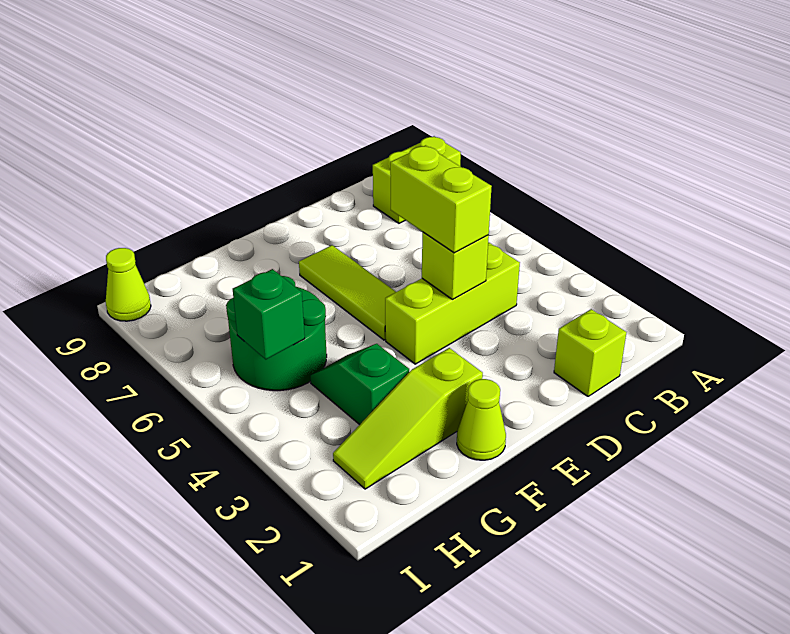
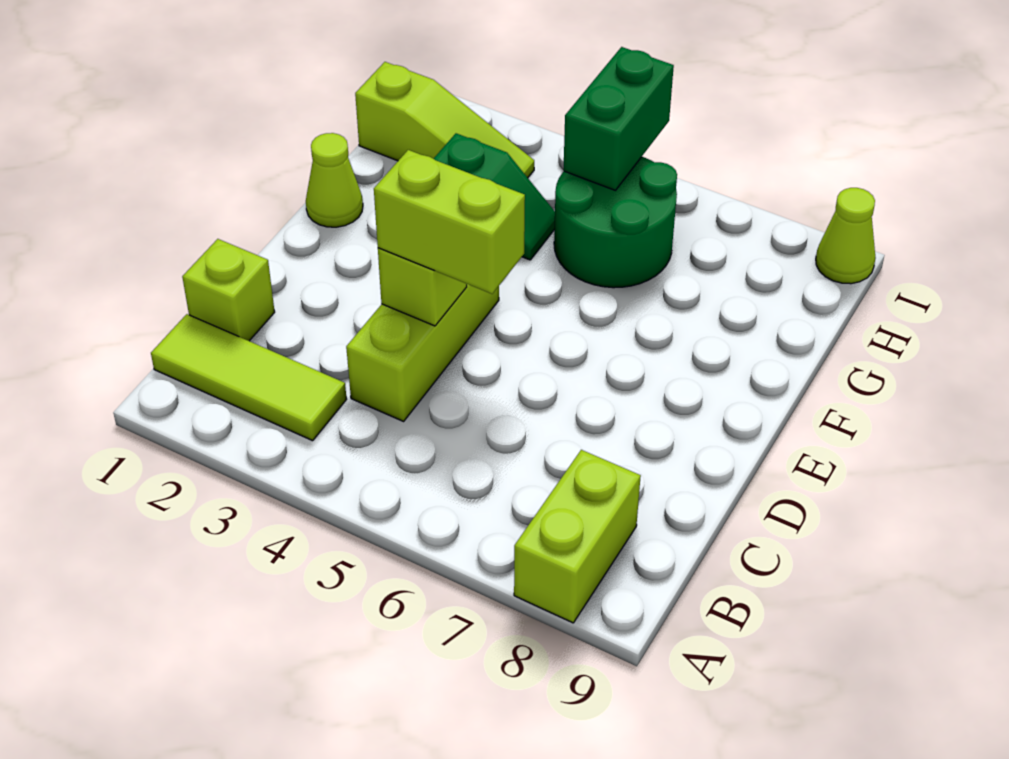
lime tile E5:E7 level 1 -> lime tile B1:B3 level 1
lime slope F2:H2 level 1 top F -> lime slope H1:H3 level 1 top 1
green brick H5 level 2 -> green brick H5:I5 level 2

